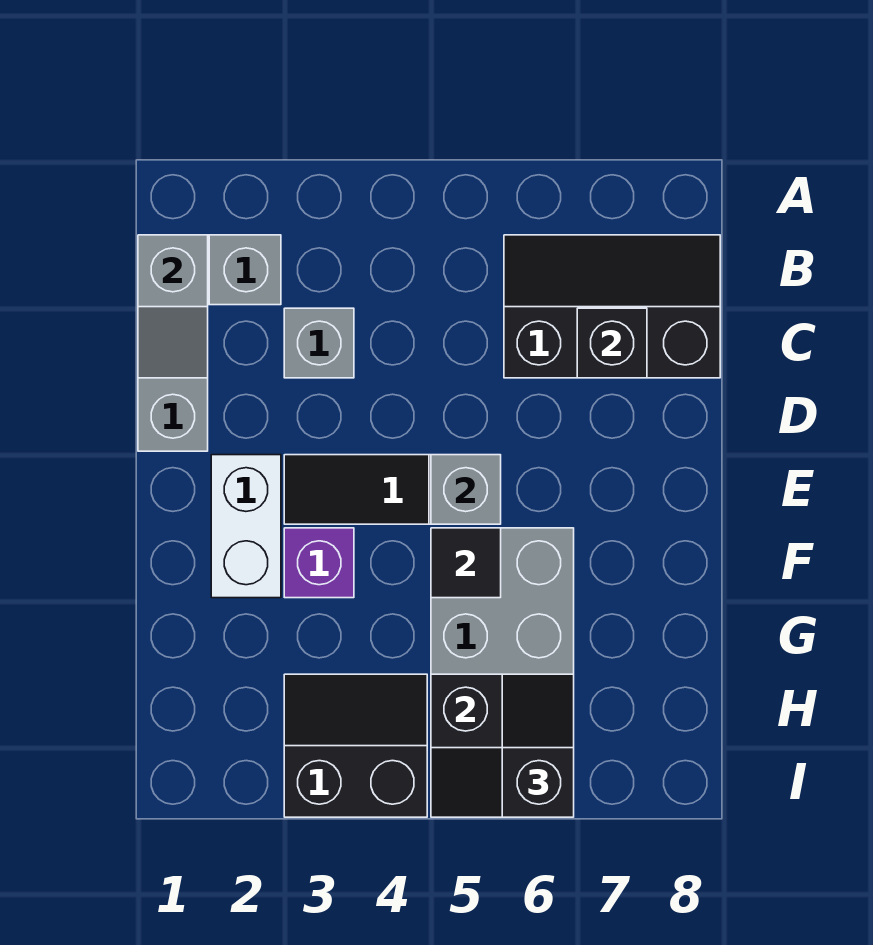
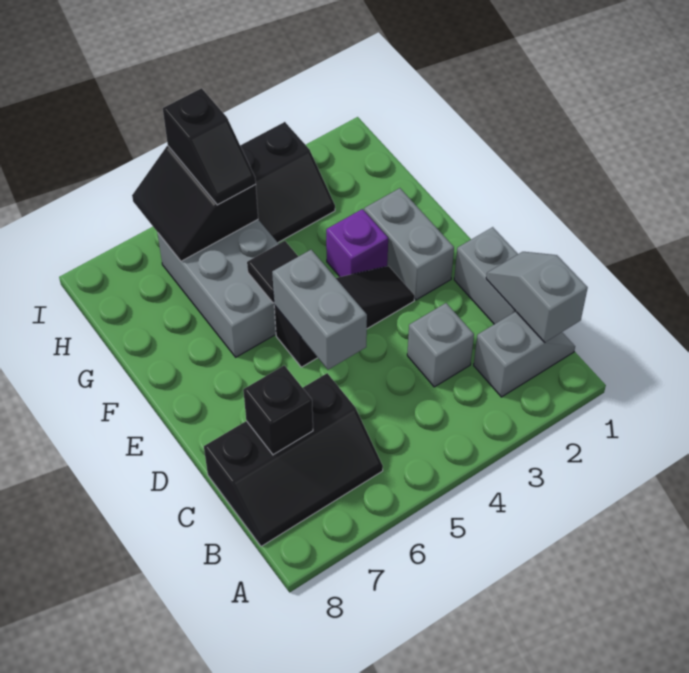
white brick E2:F2 level 1 -> grey brick E2:F2 level 1
grey brick E5 level 2 -> grey brick D5:E5 level 2
black slope I5:I6 level 3 top 6 -> black slope H5:I5 level 3 top I

